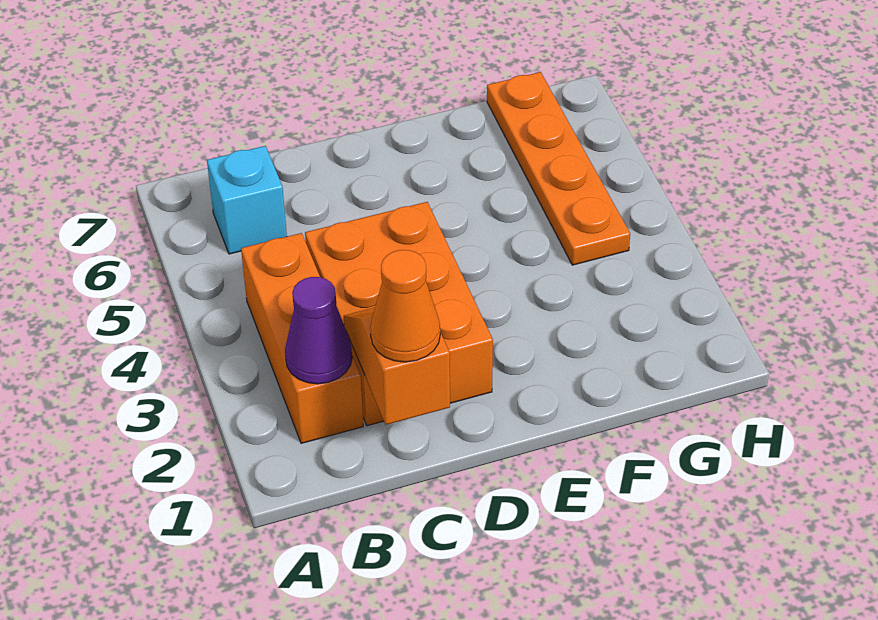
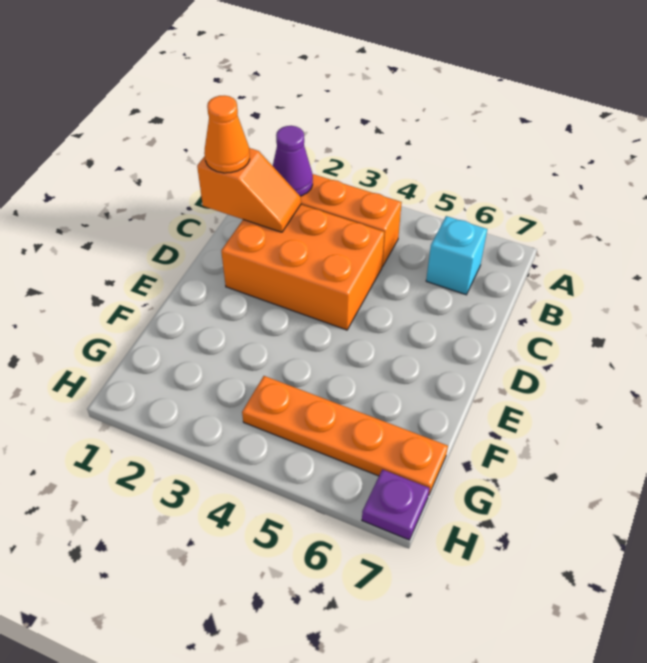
none -> purple plate H7 level 1

